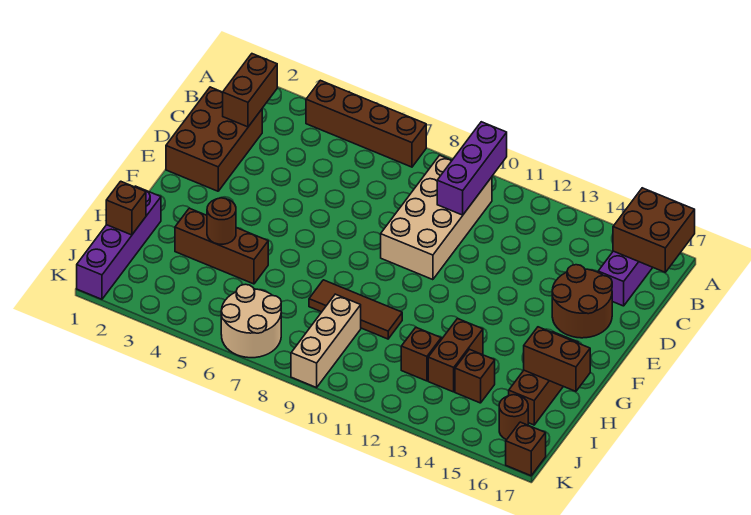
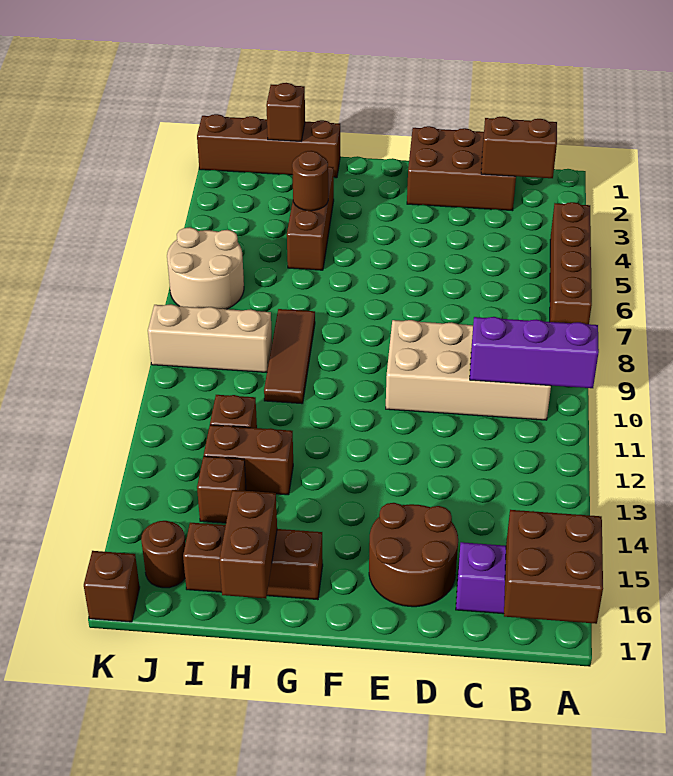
purple brick H1:K1 level 1 -> brown brick H1:K1 level 1

